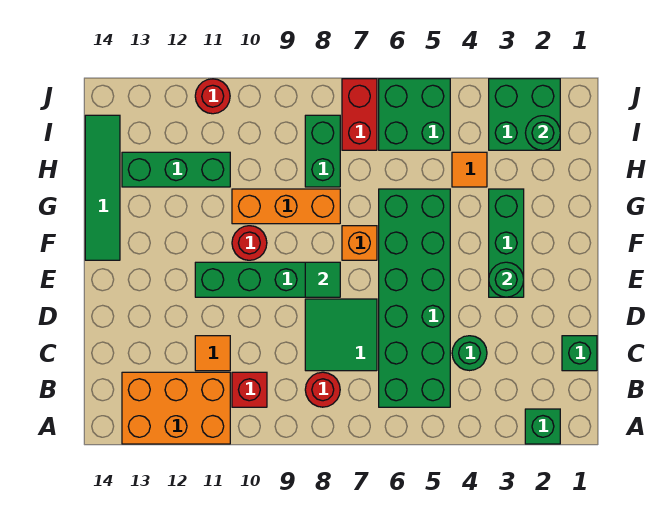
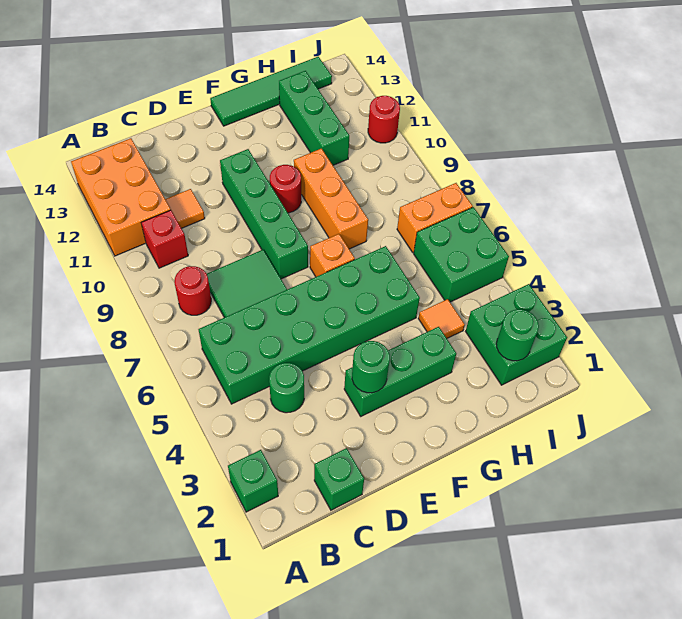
green tile E8 level 2 -> none
green brick H8:I8 level 1 -> none
red brick I7:J7 level 1 -> orange brick I7:J7 level 1

